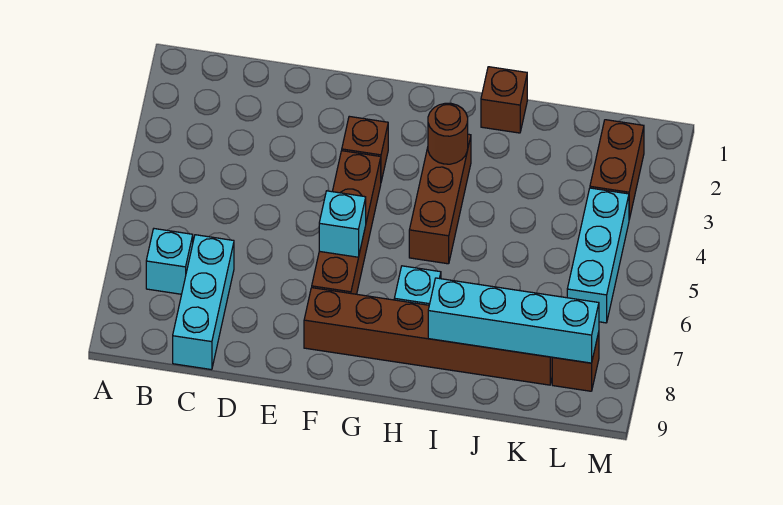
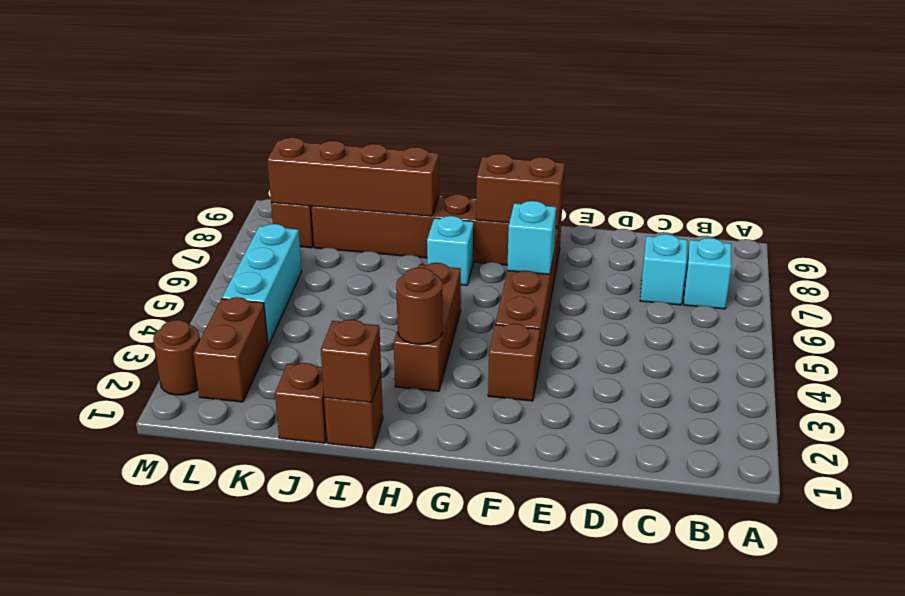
cyan brick C7:C9 level 1 -> cyan brick C7 level 1
none -> brown brick F8:G8 level 2
none -> brown brick I1 level 2
cyan brick I8:L8 level 2 -> brown brick I8:L8 level 2
none -> brown brick J1 level 1
none -> brown round brick M2 level 1

